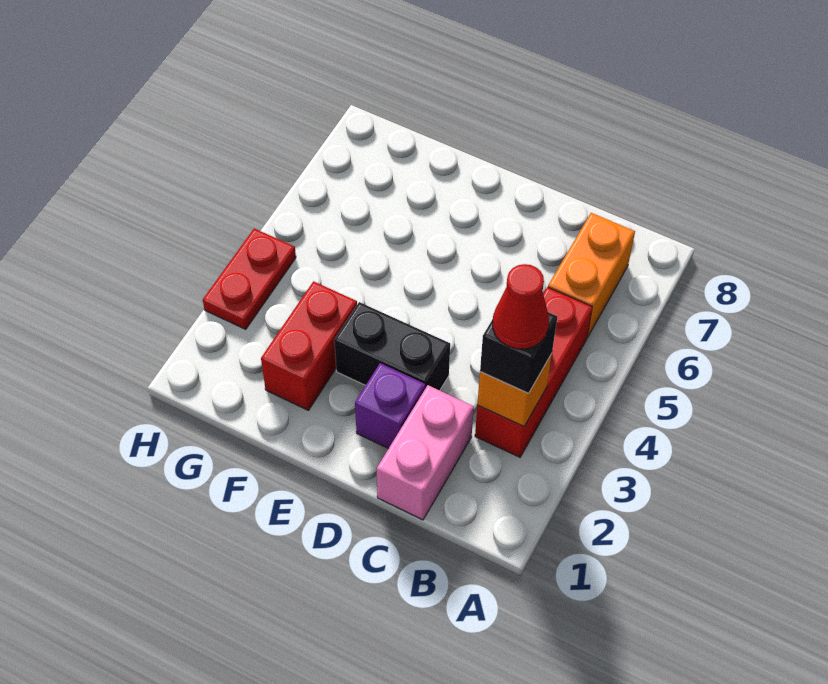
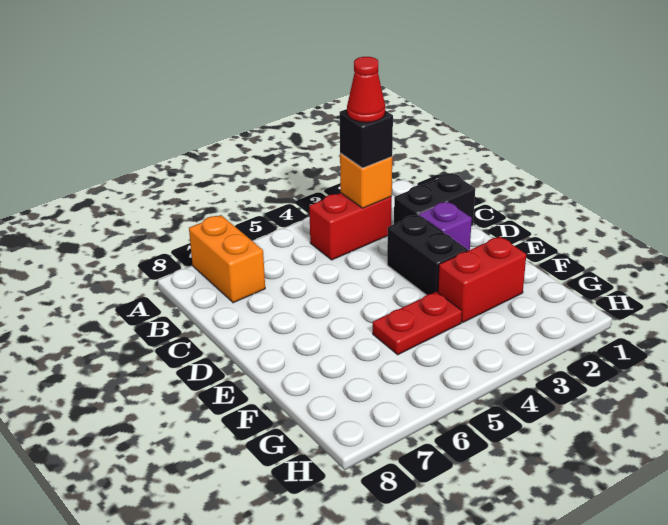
red brick B3:B5 level 1 -> red brick B3:B4 level 1
orange brick B6:B7 level 1 -> orange brick A7:B7 level 1
pink brick C1:C2 level 1 -> black brick C1:C2 level 1
red plate H3:H4 level 1 -> red plate F4:F5 level 1

